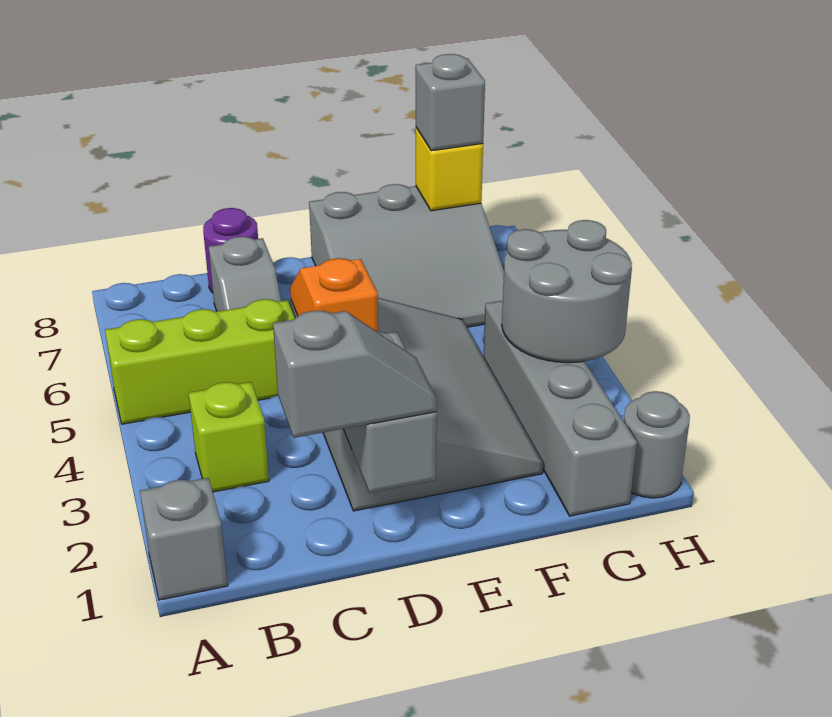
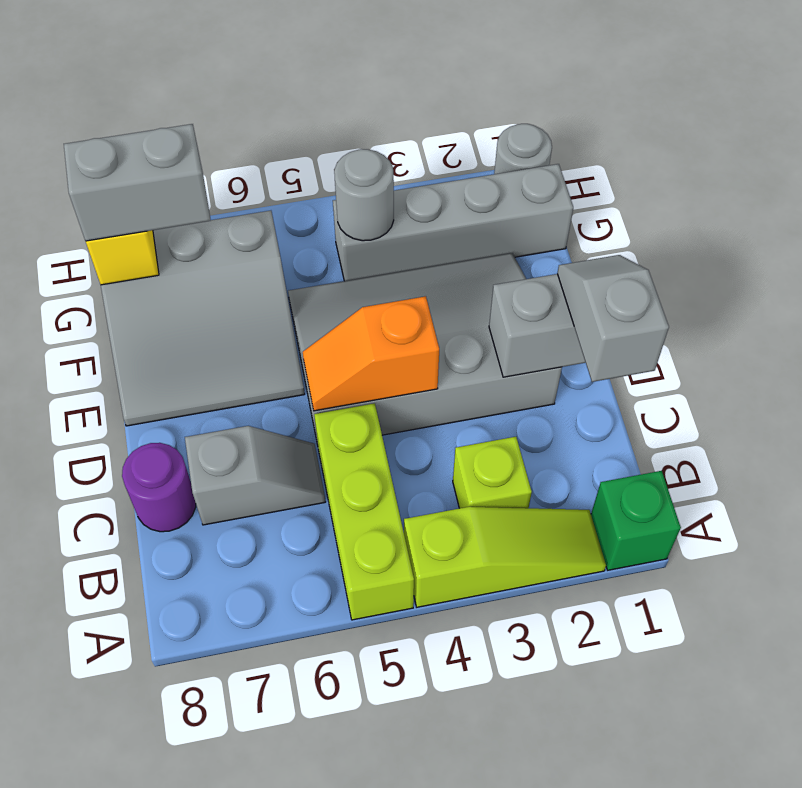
grey brick A1 level 1 -> green brick A1 level 1
none -> lime slope A2:A4 level 1 top 4
grey slope E6:G8 level 1 top 8 -> grey slope E6:G8 level 1 top G
grey round brick G3:H4 level 2 -> grey round brick G4 level 2
grey brick G8 level 3 -> grey brick G7:G8 level 3

